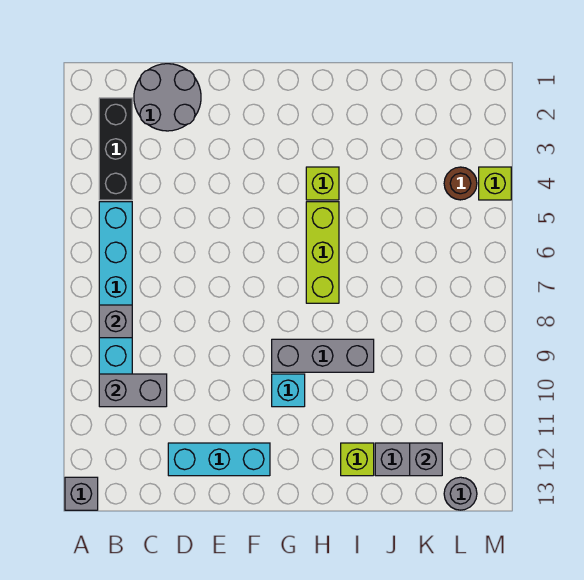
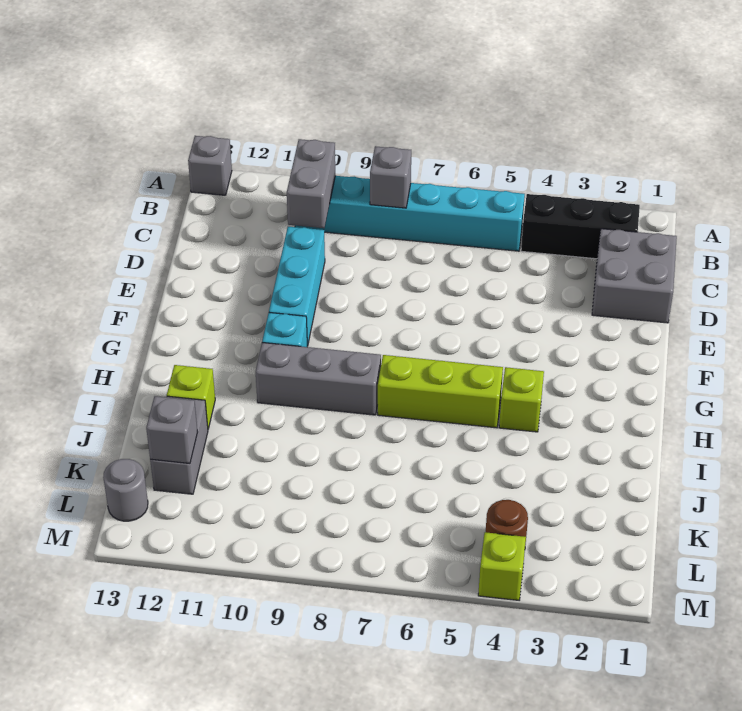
grey round brick C1:D2 level 1 -> grey brick C1:D2 level 1
cyan brick D12:F12 level 1 -> cyan brick D10:F10 level 1
grey brick G9:I9 level 1 -> grey brick H8:H10 level 1

